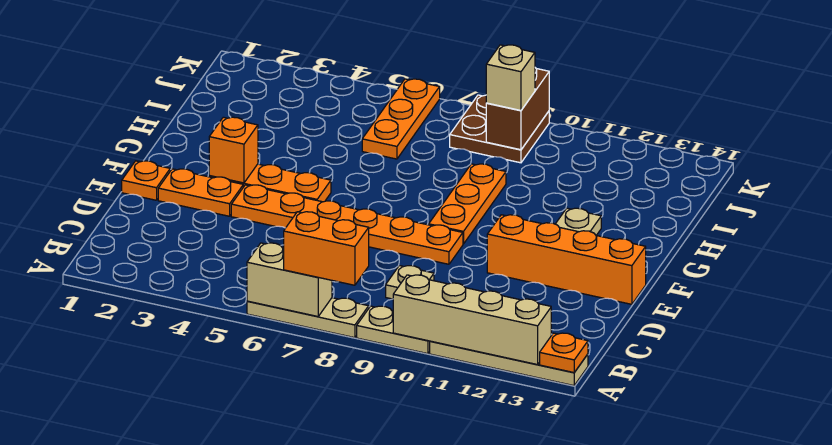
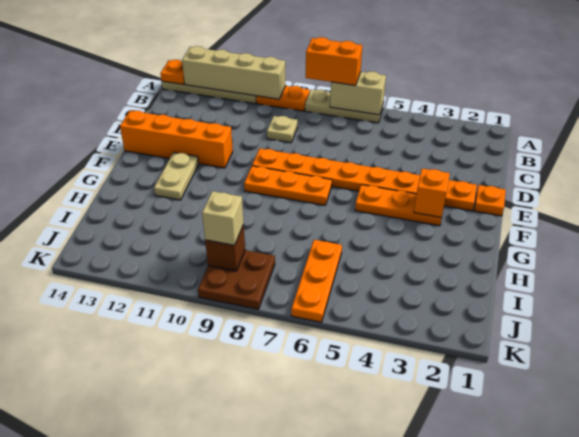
tan plate A9:A10 level 1 -> orange plate A9:A10 level 1
orange plate F9:H9 level 1 -> orange plate F7:F9 level 1
brown brick J9:K9 level 2 -> brown brick J9 level 2

